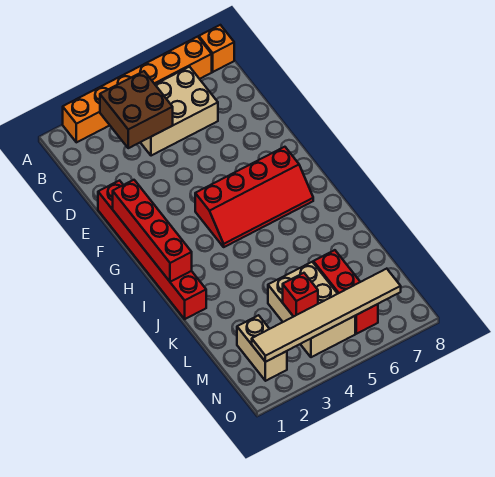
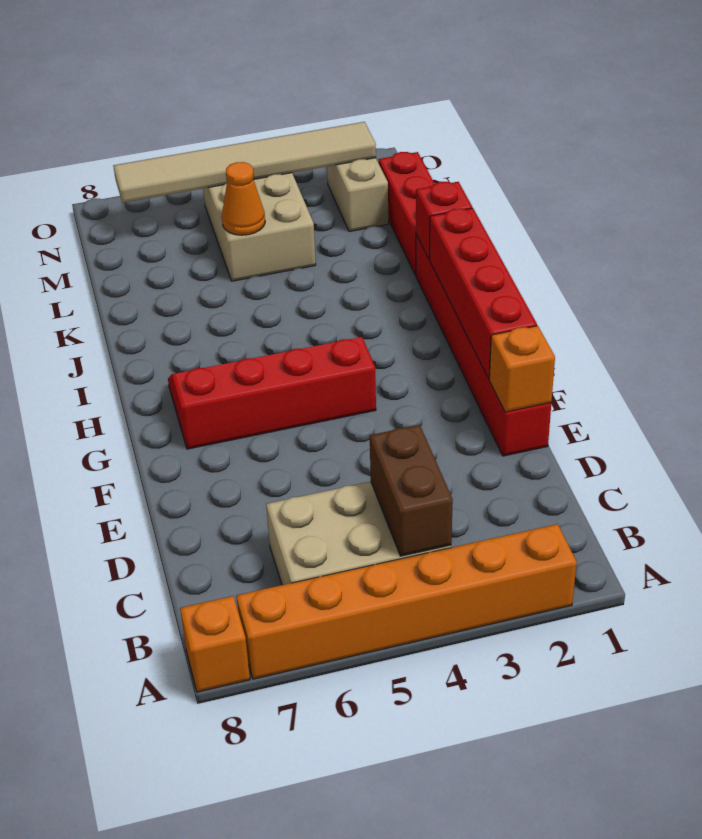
brown brick B3:C4 level 2 -> brown brick B4:C4 level 2
none -> orange brick E1 level 2
none -> orange cone L5 level 2
red brick L6:N6 level 1 -> red brick K1:M1 level 1
red brick M4 level 2 -> red brick J1 level 2

